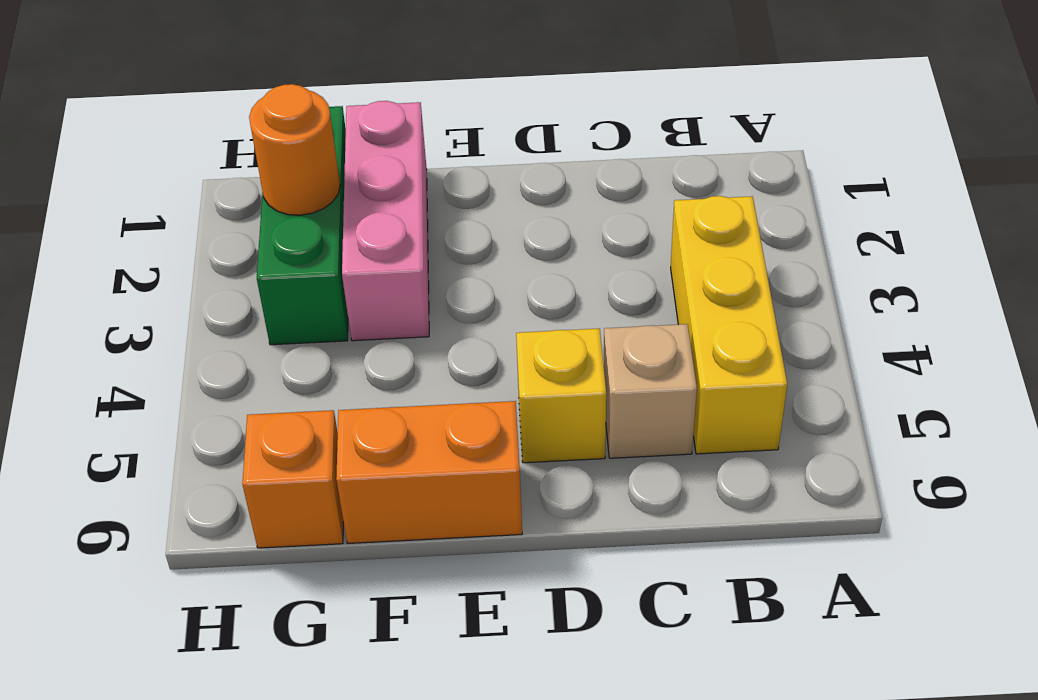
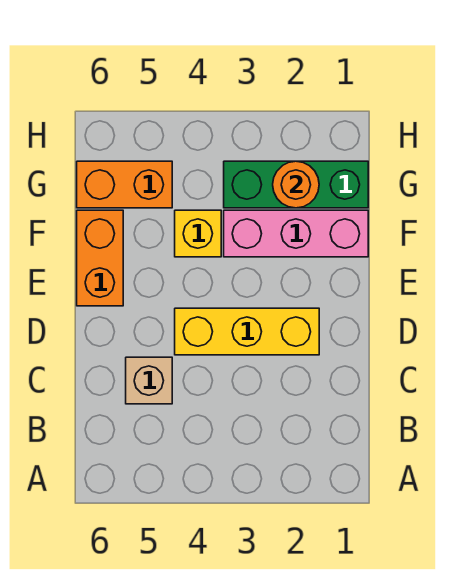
yellow brick B3:B5 level 1 -> yellow brick D2:D4 level 1
yellow brick D5 level 1 -> yellow brick F4 level 1
orange brick G6 level 1 -> orange brick G5:G6 level 1

